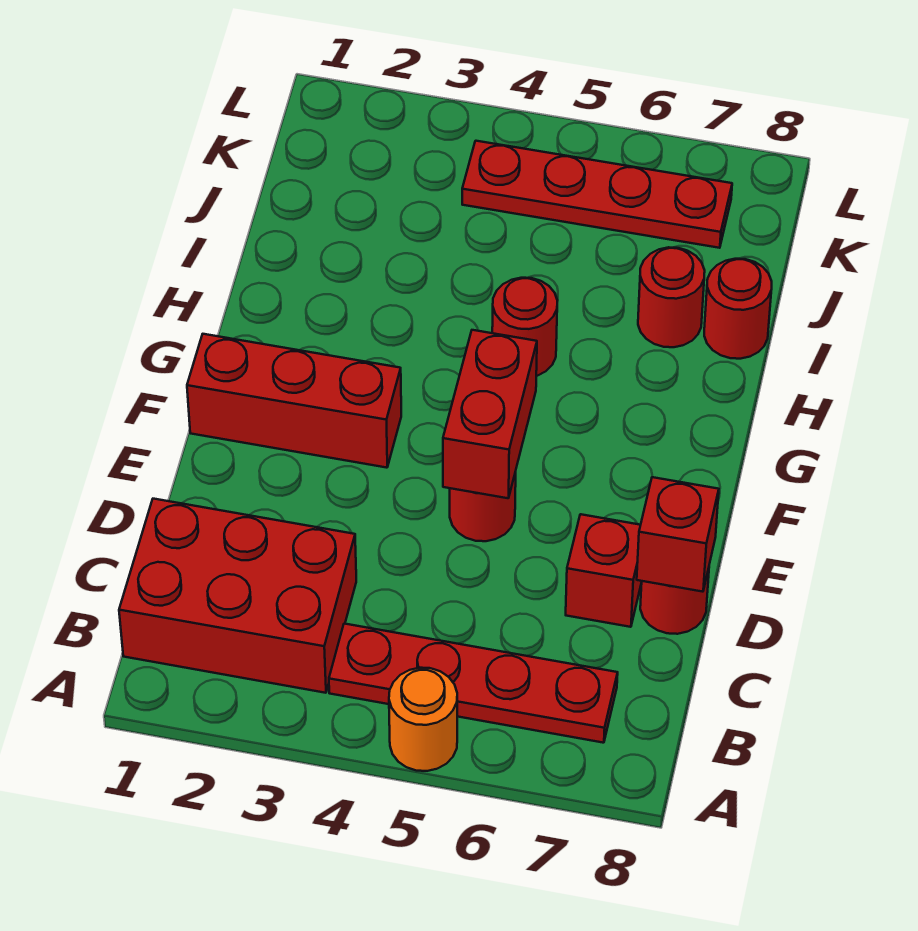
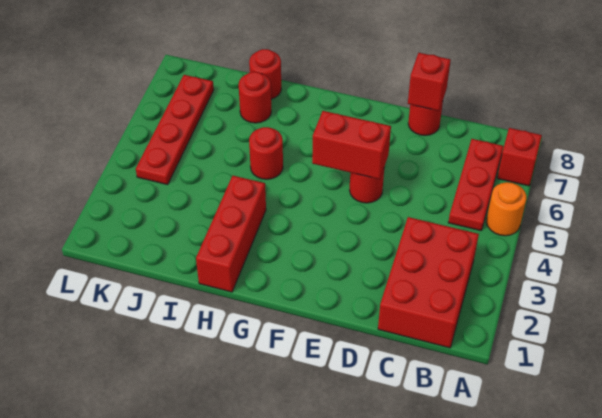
red plate B4:B7 level 1 -> red plate B5:B7 level 1
red brick D7 level 1 -> red brick A7 level 1
red brick F1:F3 level 1 -> red brick H1:H3 level 1

